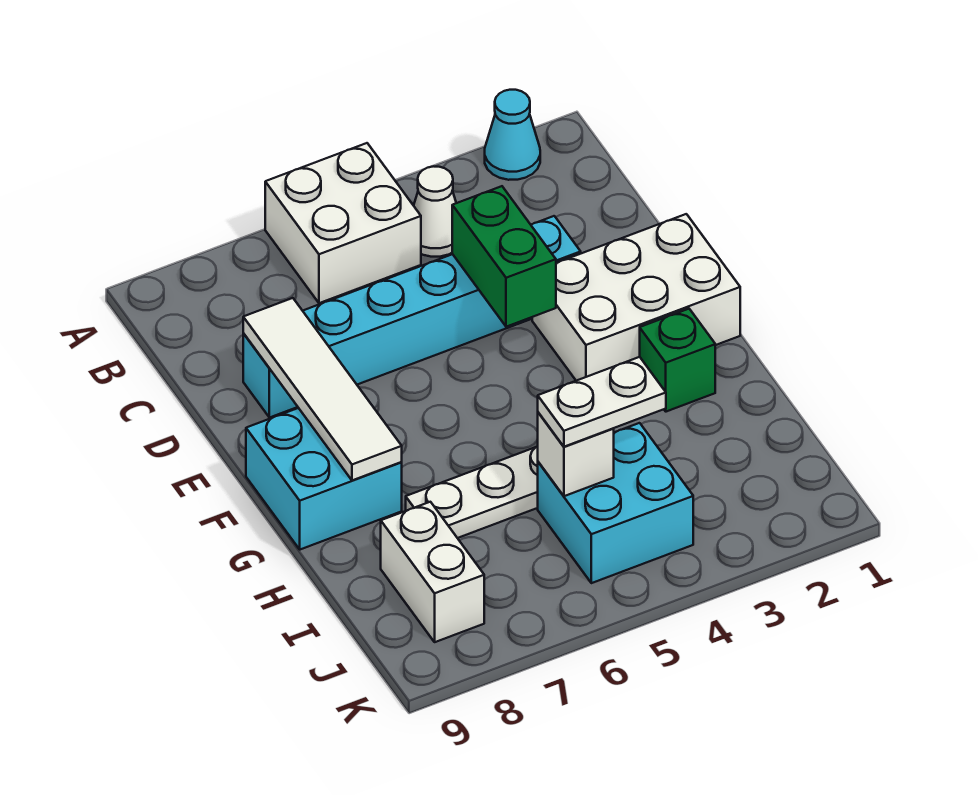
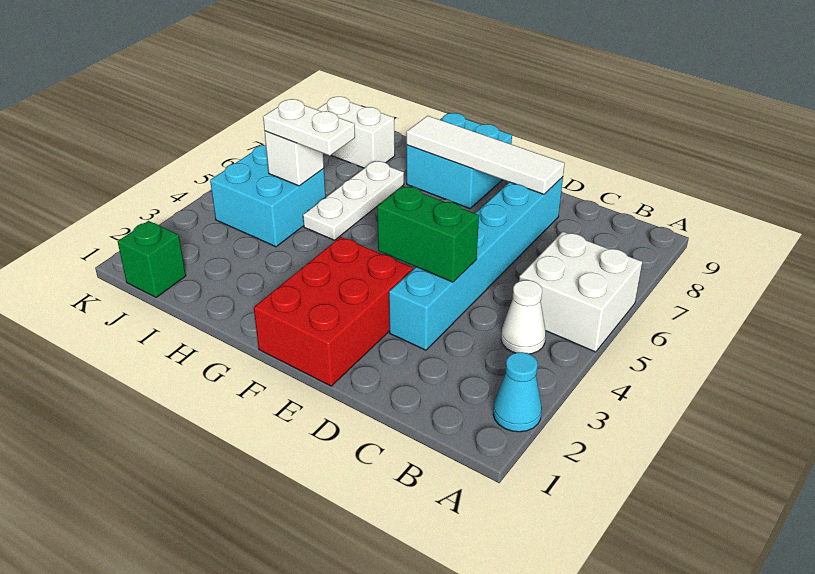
white brick E1:F3 level 1 -> red brick E1:F3 level 1
green brick G2 level 1 -> green brick J1 level 1
white plate I4:I5 level 3 -> white plate H5:I5 level 3

